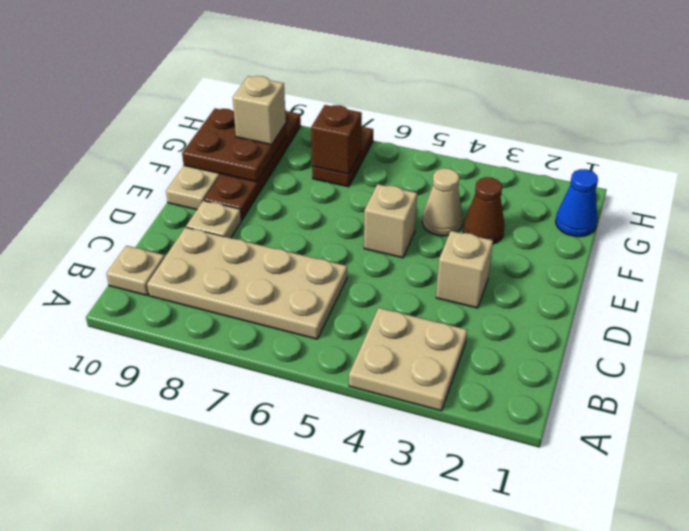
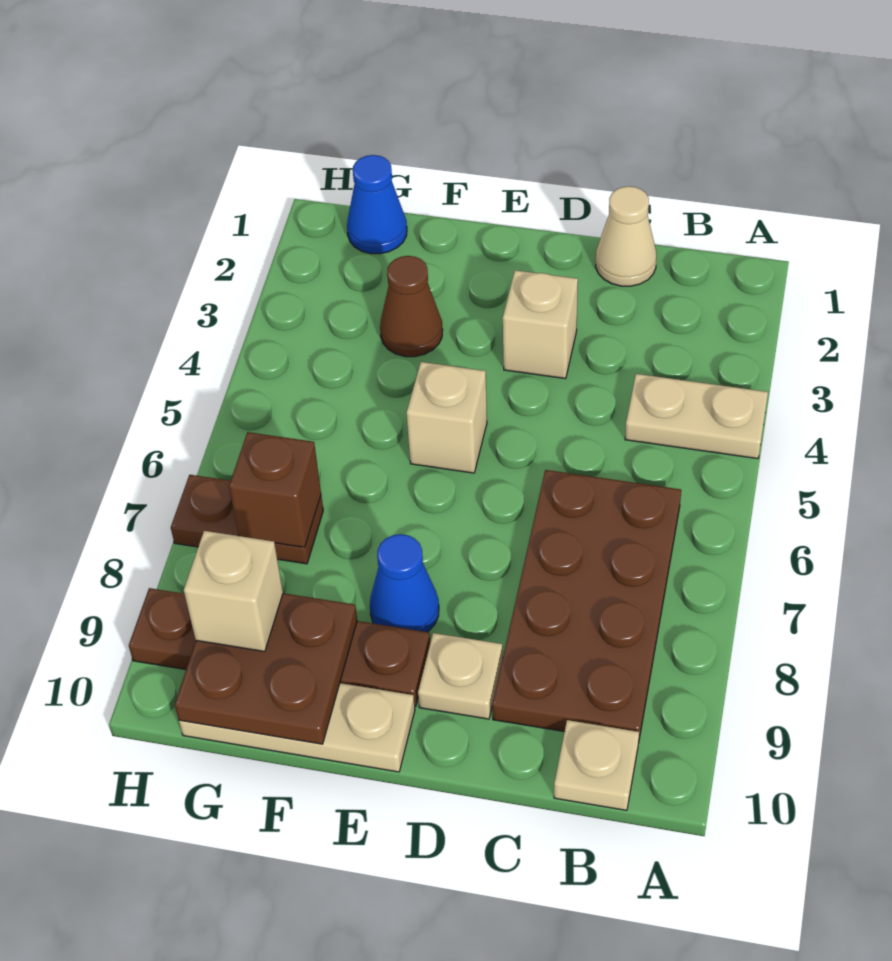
tan plate A3:B4 level 1 -> tan plate A4:B4 level 1
tan plate B6:C9 level 1 -> brown plate B6:C9 level 1
none -> blue cone E8 level 1
tan cone F4 level 1 -> tan cone C1 level 1

